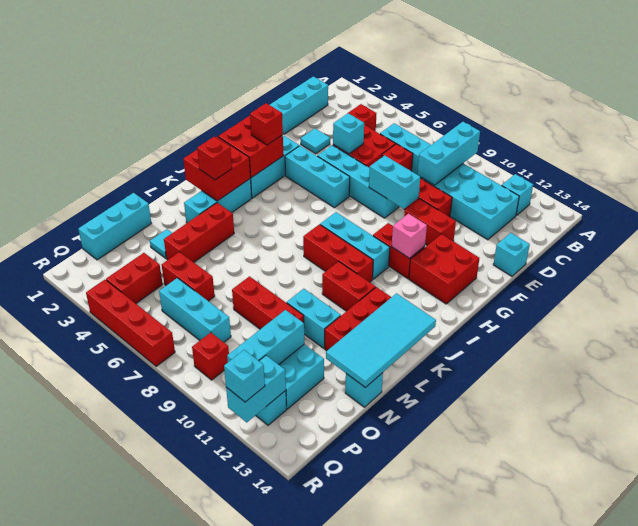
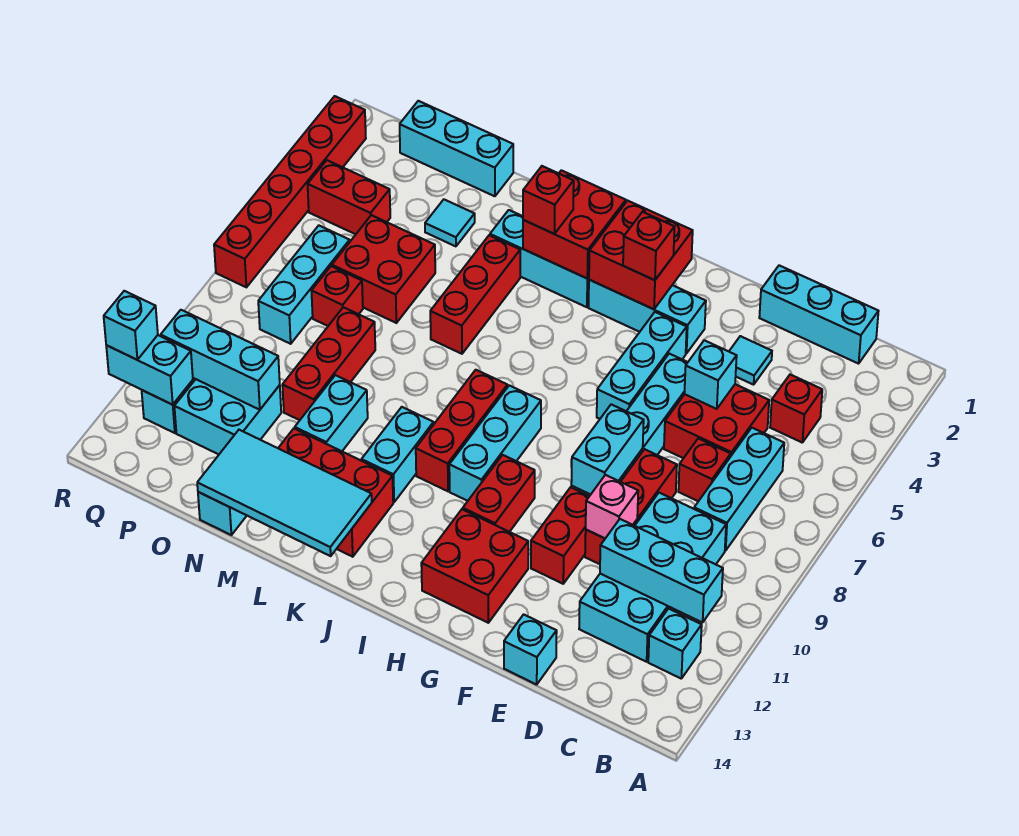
cyan brick B9:D9 level 2 -> cyan brick B11:D11 level 2
pink brick H11 level 2 -> pink brick E10 level 2
red brick K10:K11 level 1 -> cyan brick K10:K11 level 1
red brick L4:N4 level 1 -> red brick L4:L6 level 1
red brick O5:O6 level 1 -> red brick N5:O6 level 1
red brick Q9 level 1 -> red brick O7 level 1
red brick R4:R7 level 1 -> red brick R2:R7 level 1

